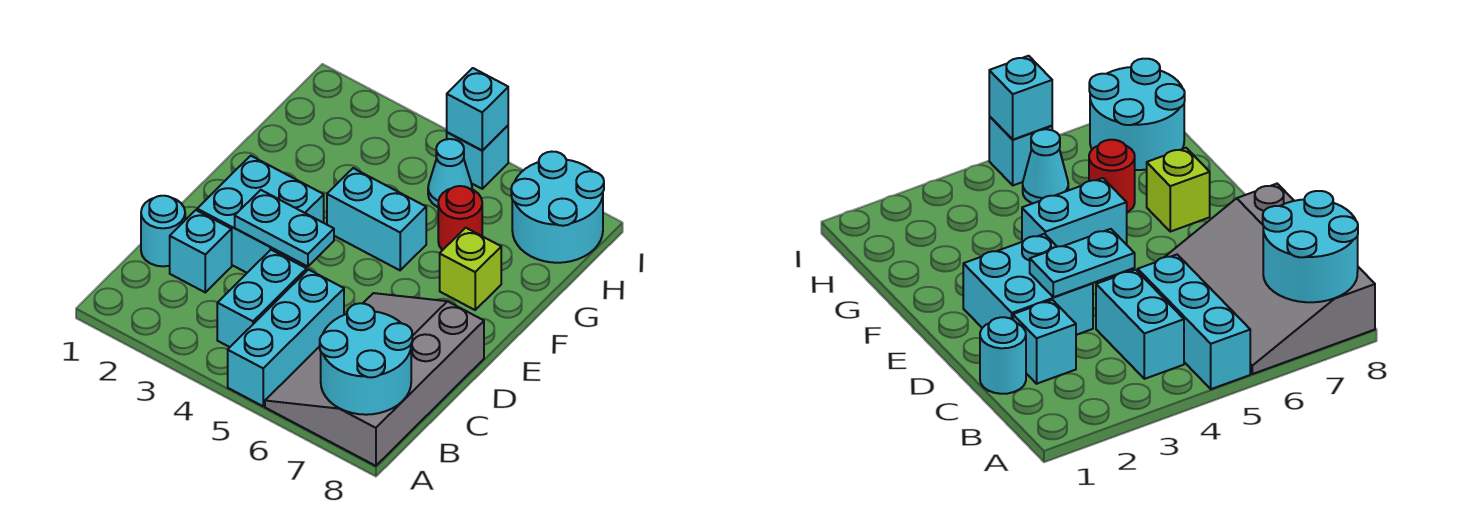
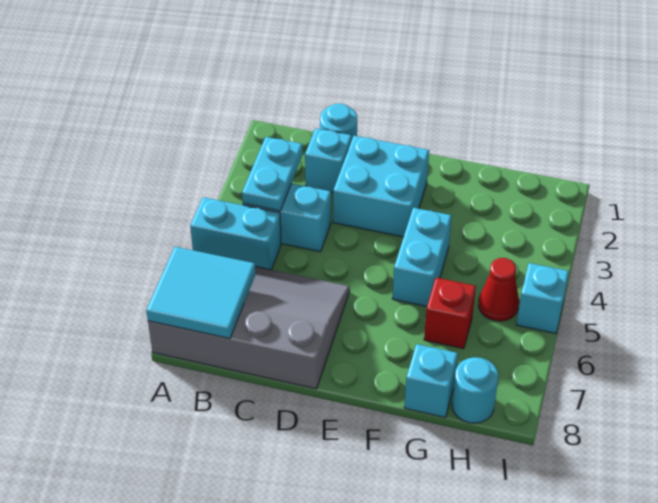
cyan brick A5:C5 level 1 -> cyan brick A5:B5 level 1
cyan round brick A7:B8 level 2 -> cyan tile A7:B8 level 2
cyan plate D3:D4 level 2 -> cyan plate B3:B4 level 2
lime brick F7 level 1 -> none
red round brick G6 level 1 -> red brick G6 level 1
cyan cone H5 level 1 -> red cone H5 level 1
cyan round brick H7:I8 level 1 -> cyan round brick H8 level 1
cyan brick I5 level 2 -> cyan brick G8 level 1

